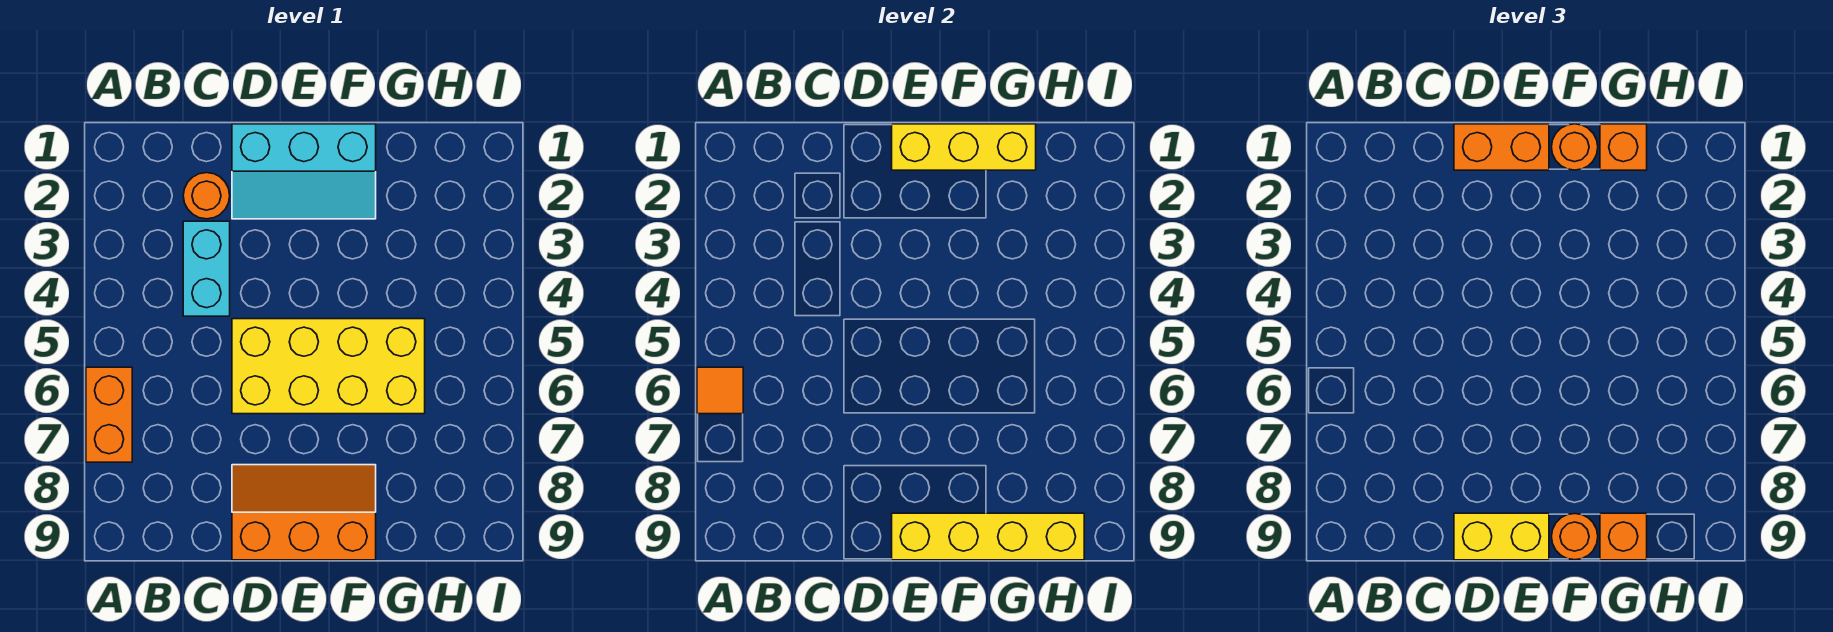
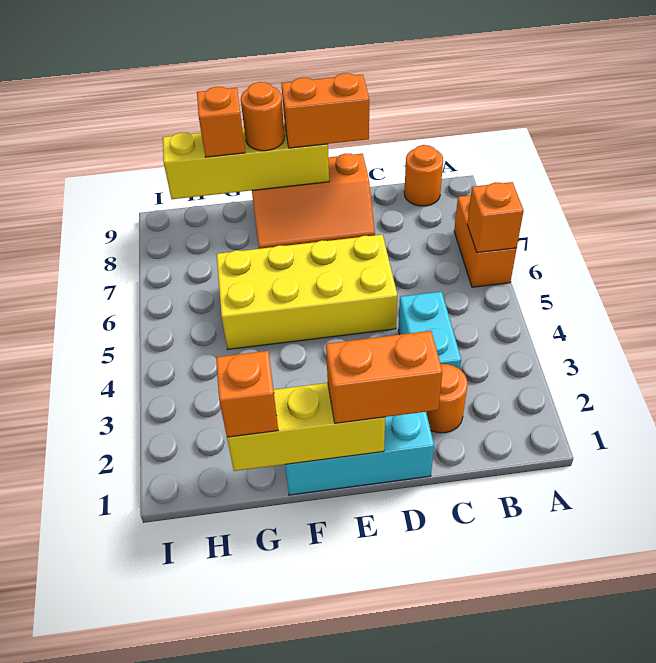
orange tile A6 level 2 -> orange brick A6 level 2
yellow brick D9:E9 level 3 -> orange brick D9:E9 level 3
orange round brick F1 level 3 -> orange round brick B9 level 1

